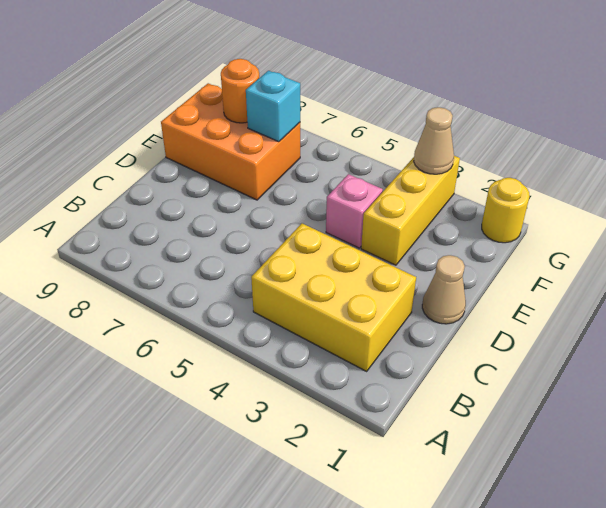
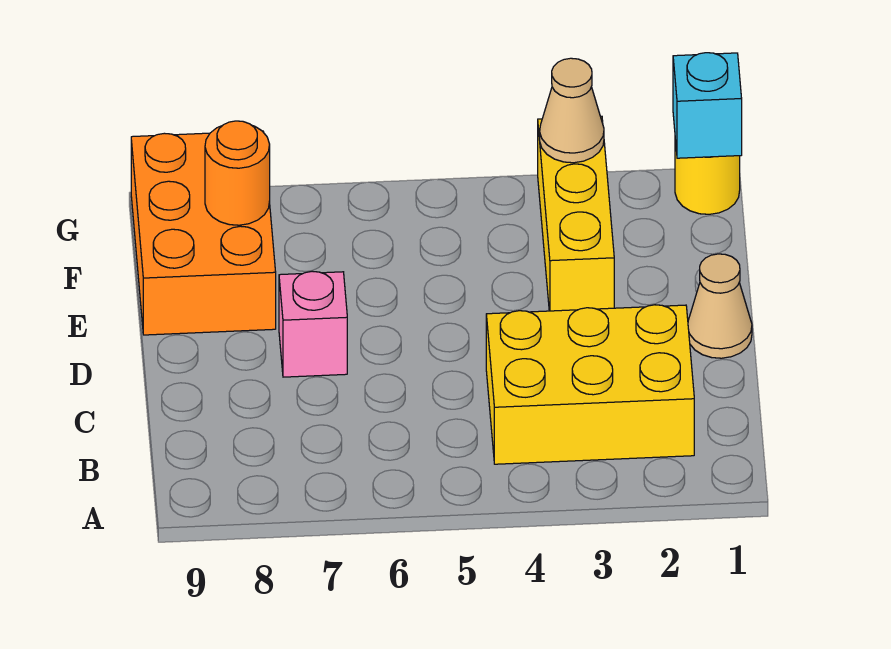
pink brick E4 level 1 -> pink brick D7 level 1
orange brick E7:F9 level 1 -> orange brick E8:G9 level 1
cyan brick F7 level 2 -> cyan brick G1 level 2

